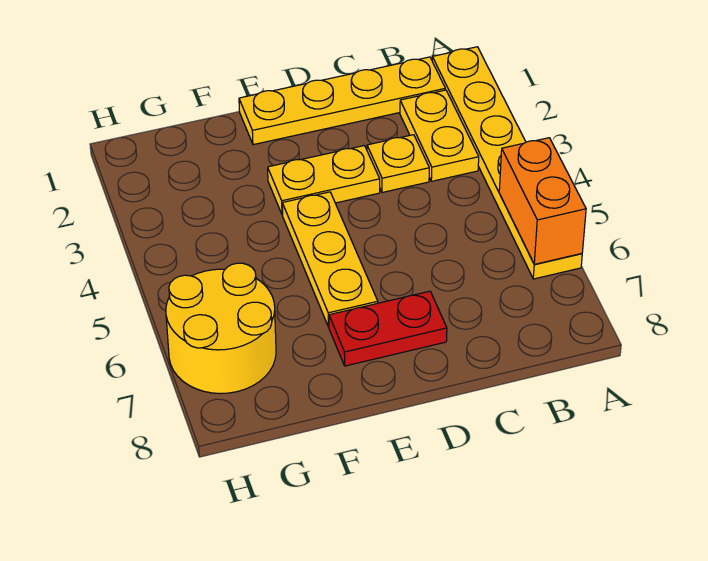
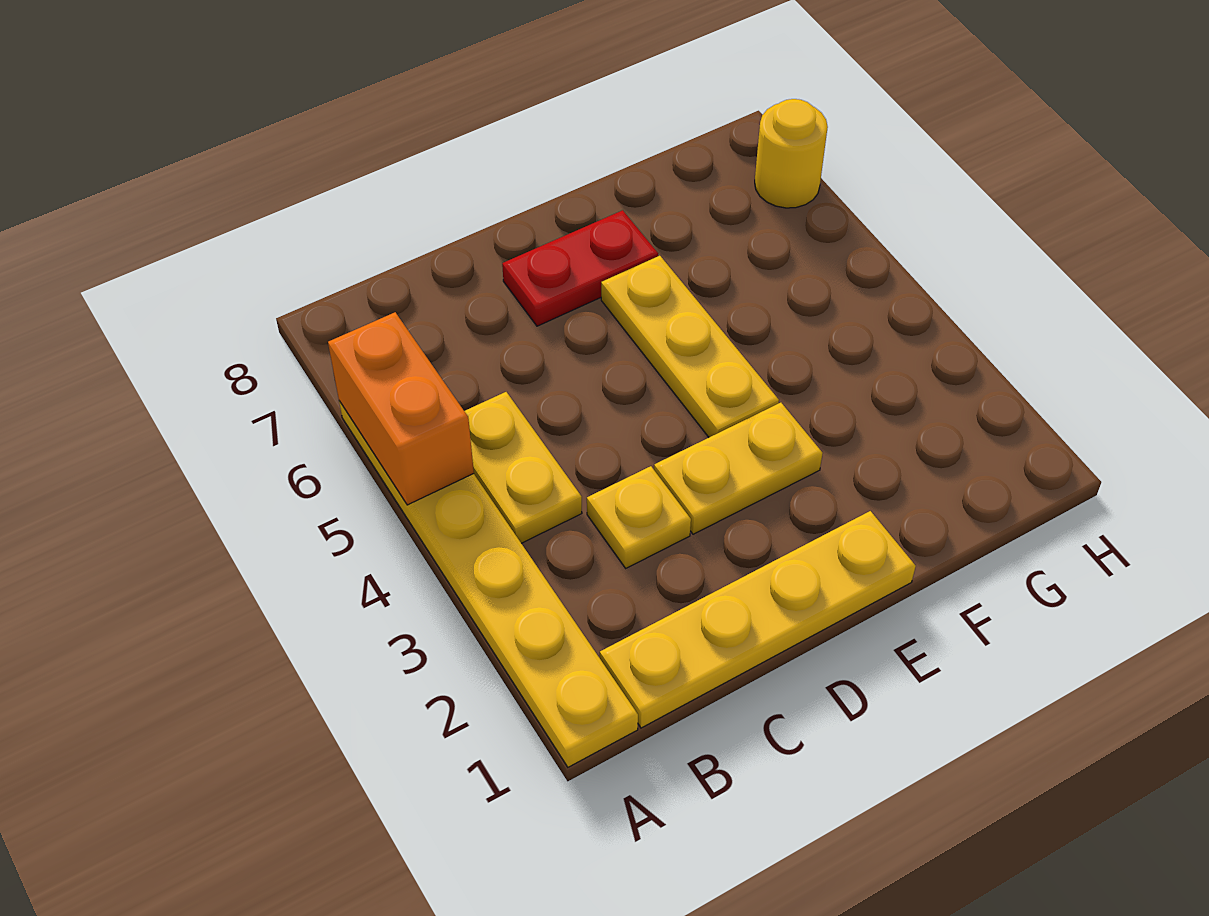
yellow plate B2:B3 level 1 -> yellow plate B4:B5 level 1
yellow round brick G6:H7 level 1 -> yellow round brick H7 level 1

